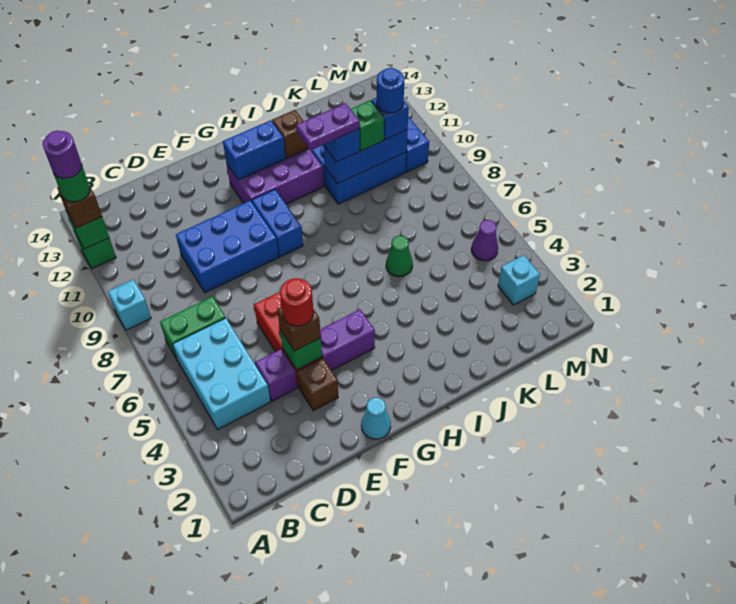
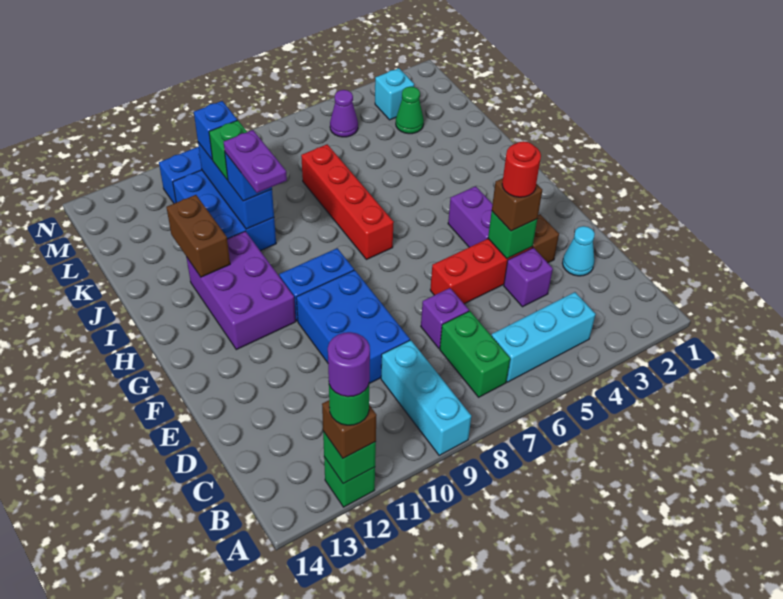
cyan brick A9 level 1 -> cyan brick A9:C9 level 1
cyan brick B4:C6 level 1 -> cyan brick B4:B6 level 1
none -> purple brick D7 level 1
cyan cone F1 level 1 -> cyan cone D2 level 1
blue brick G12:H12 level 2 -> none
none -> red brick H7:K7 level 1
brown brick I12 level 2 -> brown brick I12:J12 level 2
green cone J6 level 1 -> green cone L3 level 1
blue round brick L10 level 4 -> none

